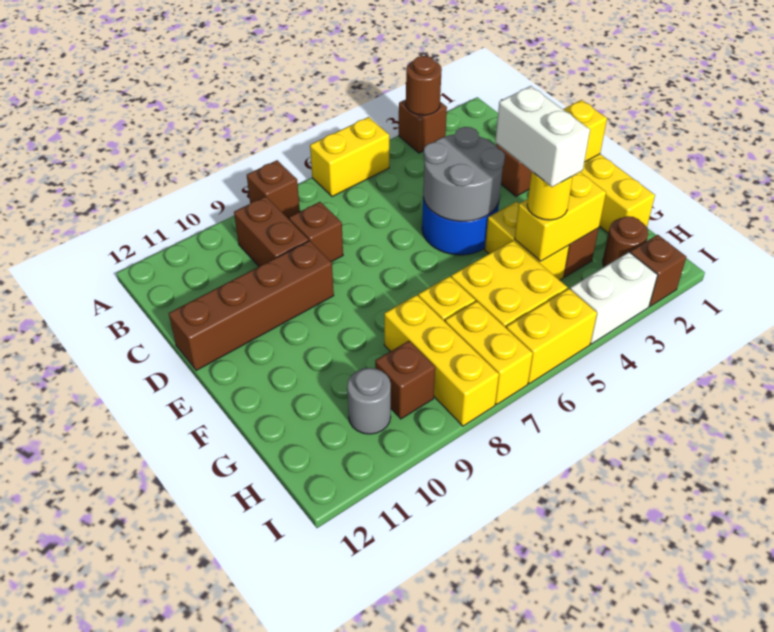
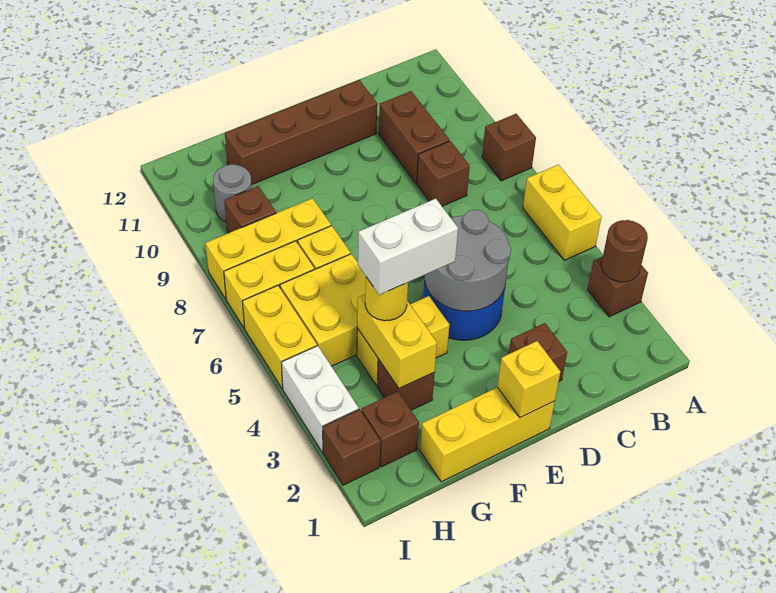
brown brick B9:C9 level 1 -> brown brick C9:C10 level 1
brown brick D9:D12 level 1 -> brown brick D11:G11 level 1
brown round brick H2 level 1 -> brown brick H2 level 1

